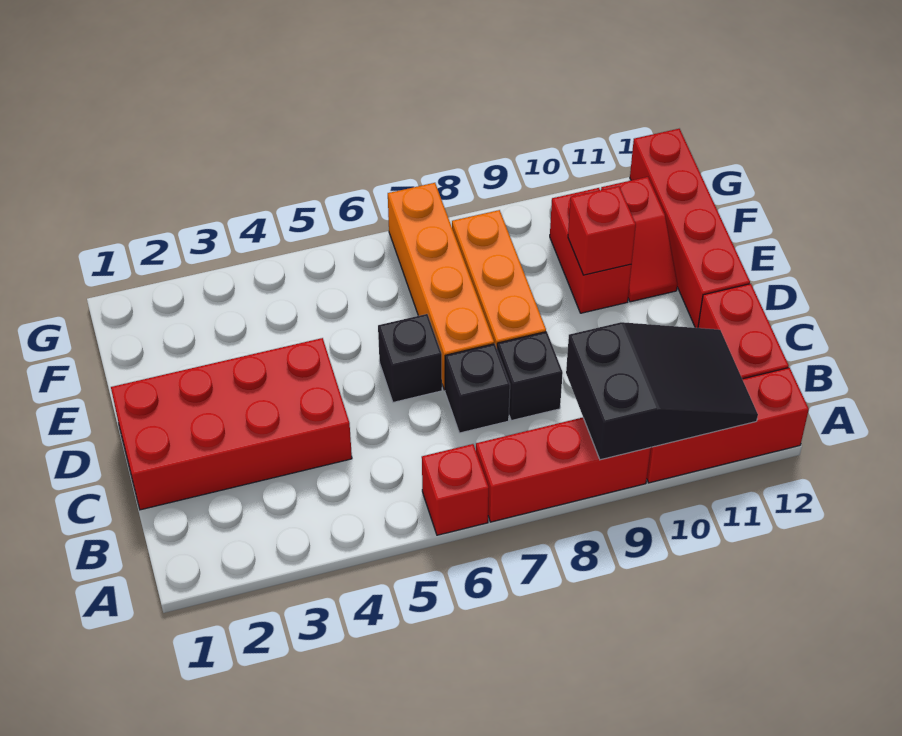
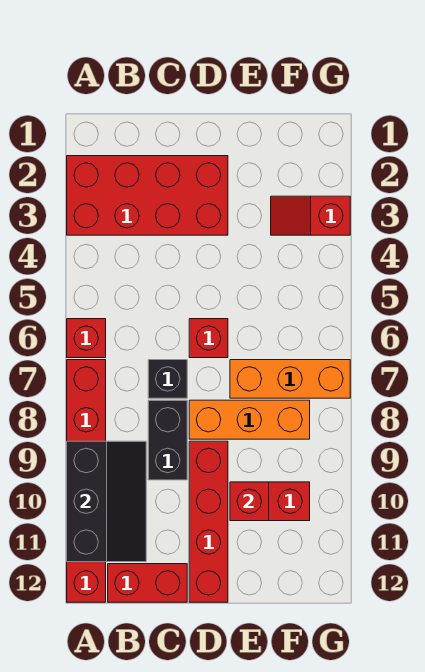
black slope A9:B11 level 2 top 9 -> black slope A9:B11 level 2 top A
red brick C1:D4 level 1 -> red brick A2:D3 level 1
black brick C8 level 1 -> black brick C8:C9 level 1
black brick D6 level 1 -> red brick D6 level 1
orange brick D7:G7 level 1 -> orange brick E7:G7 level 1
red brick D12:G12 level 1 -> red brick D9:D12 level 1
red slope E11:F11 level 1 top F -> red slope F3:G3 level 1 top G

